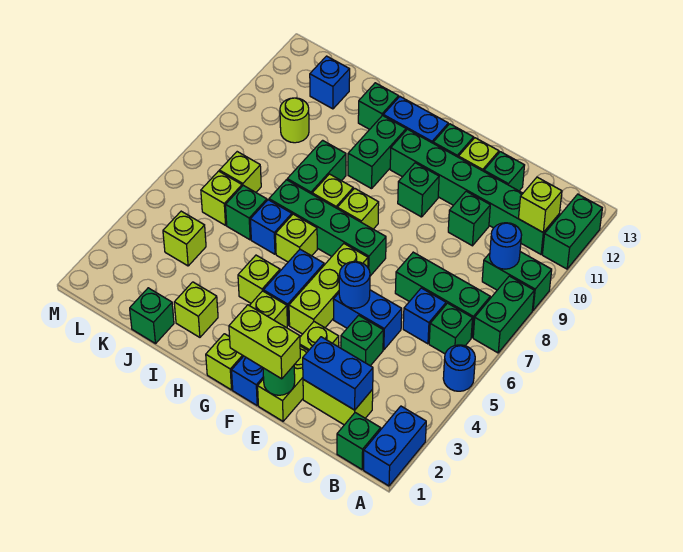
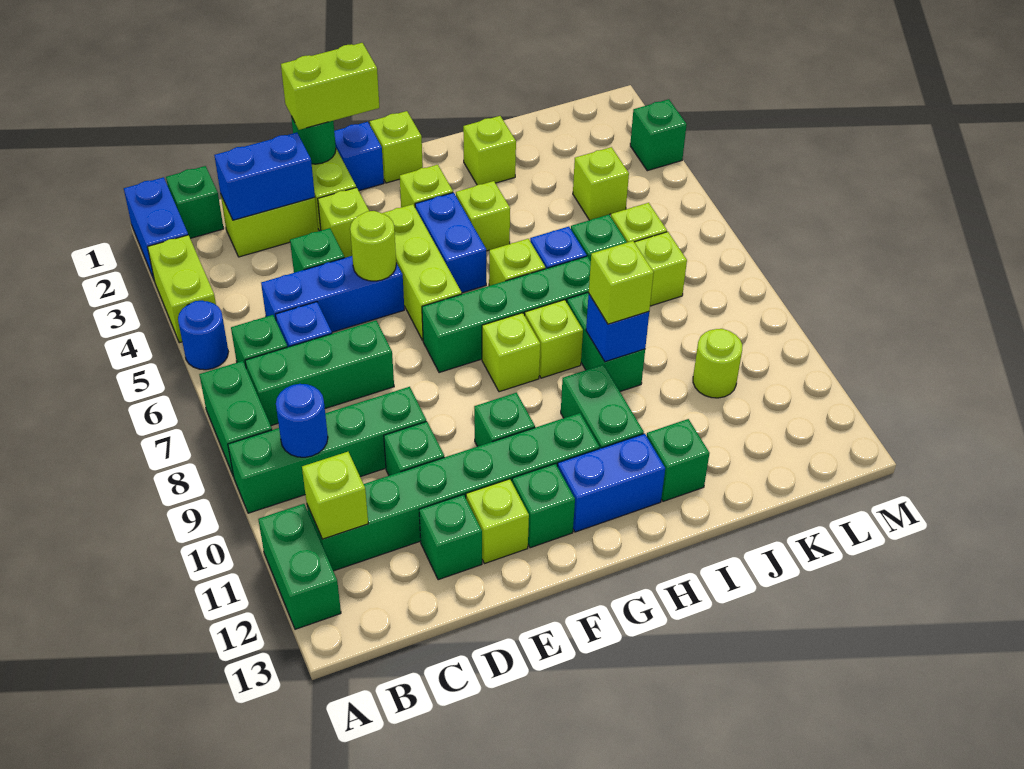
none -> lime brick A3:A4 level 1
green brick A9:B9 level 1 -> green brick A9:D9 level 1
blue brick D5:E5 level 1 -> blue brick C5:E5 level 1
blue round brick E5 level 2 -> lime round brick E5 level 2
none -> lime brick I9 level 3
green brick J1 level 1 -> green brick M3 level 1
blue brick K12 level 1 -> blue brick I9 level 2

